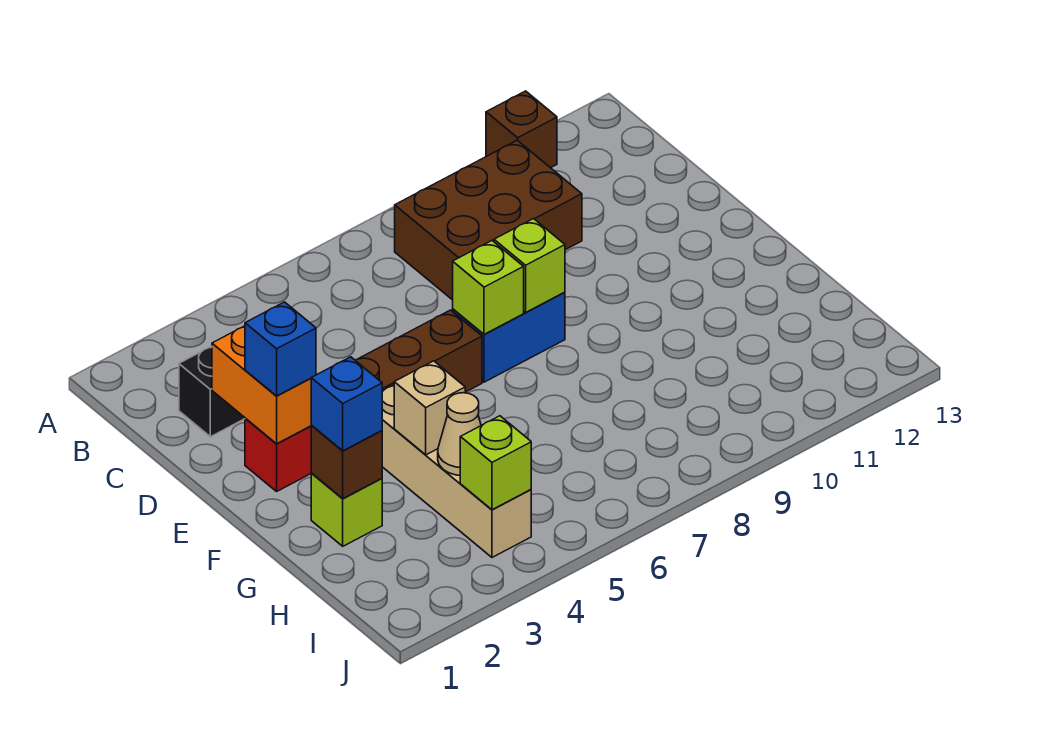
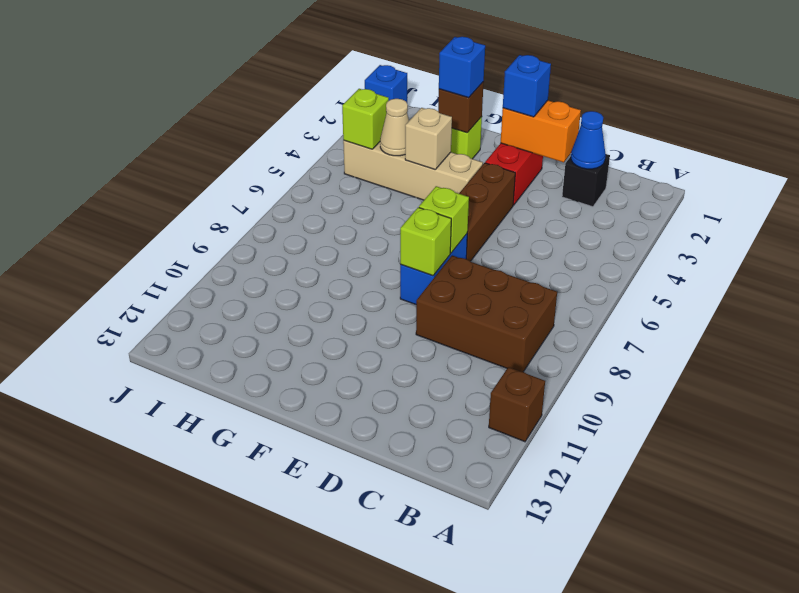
brown brick B8:C10 level 1 -> brown brick B8:D9 level 1
none -> blue cone C2 level 2
none -> blue brick J1 level 1

